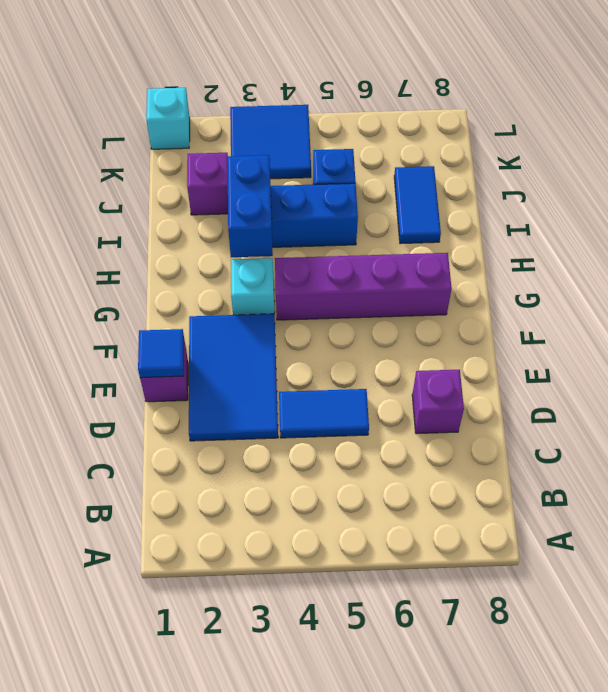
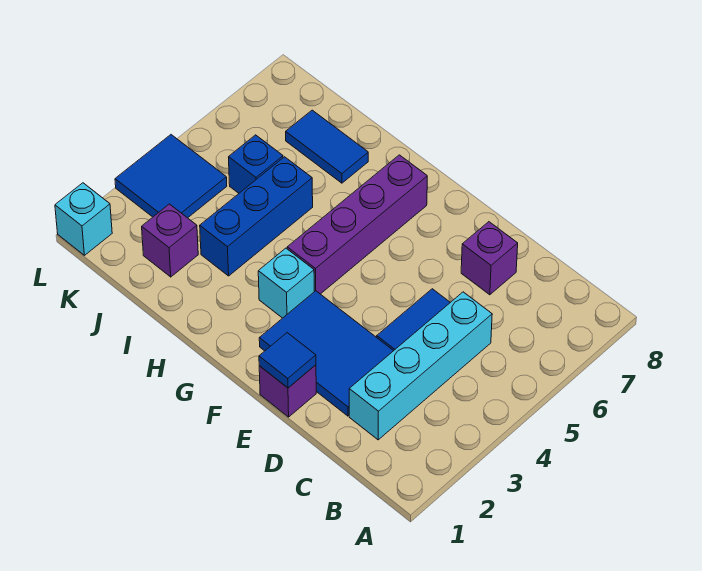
none -> cyan brick C2:C5 level 1
blue brick H3:I3 level 2 -> none

